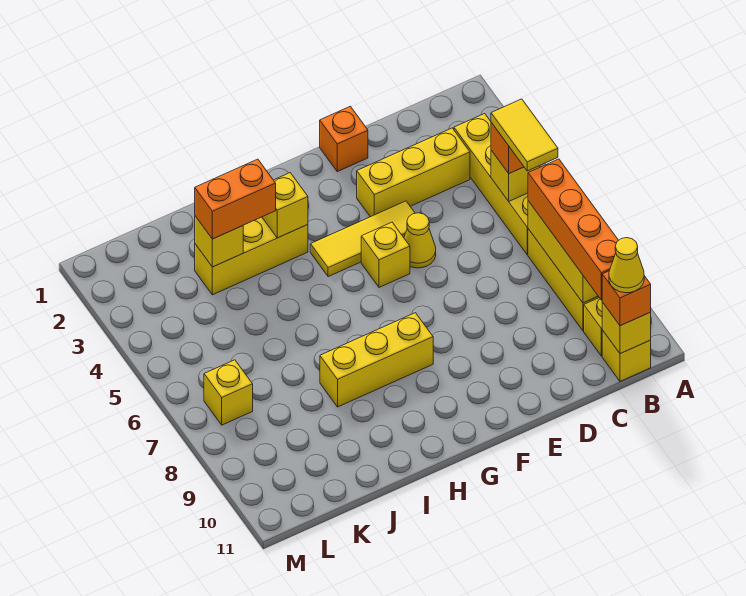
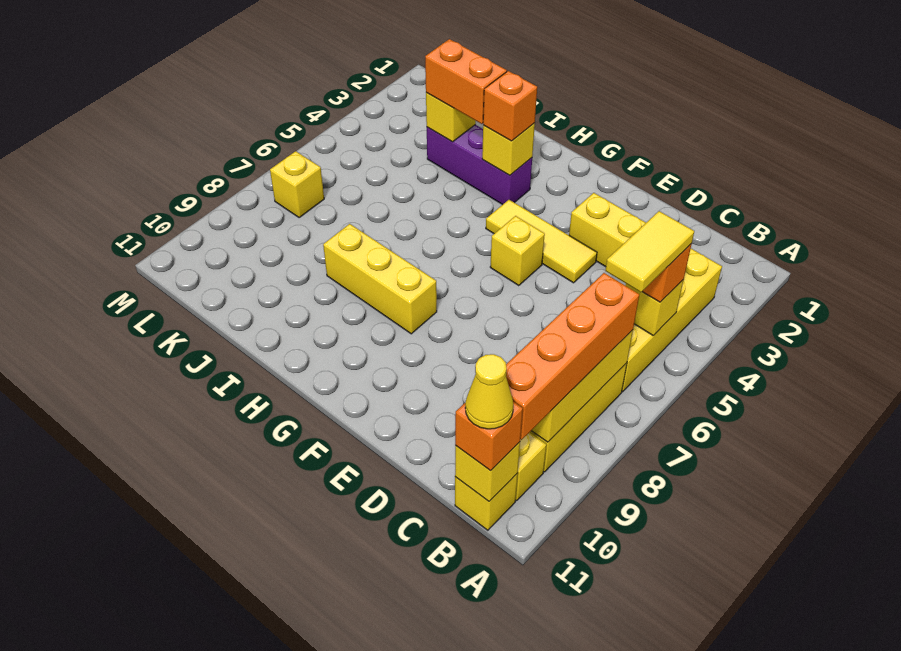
orange brick E1 level 1 -> orange brick H3 level 3
yellow cone E5 level 1 -> none
yellow brick H3:J3 level 1 -> purple brick H3:J3 level 1

